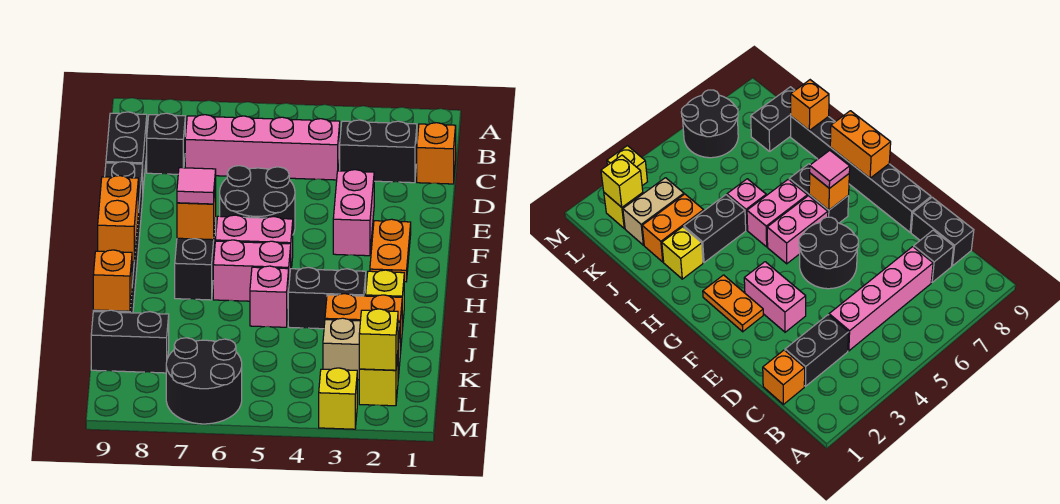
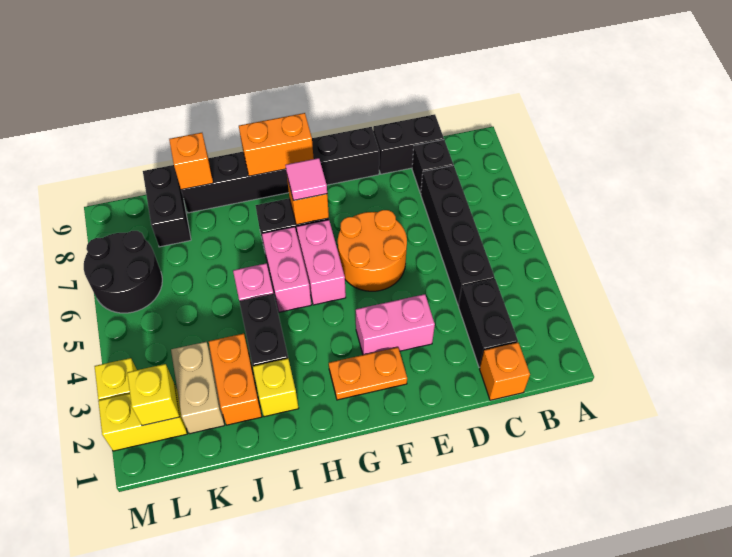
pink brick C4:C7 level 1 -> black brick C4:C7 level 1
black round brick E5:F6 level 1 -> orange round brick E5:F6 level 1
yellow brick L2 level 1 -> yellow brick L2:M2 level 1

